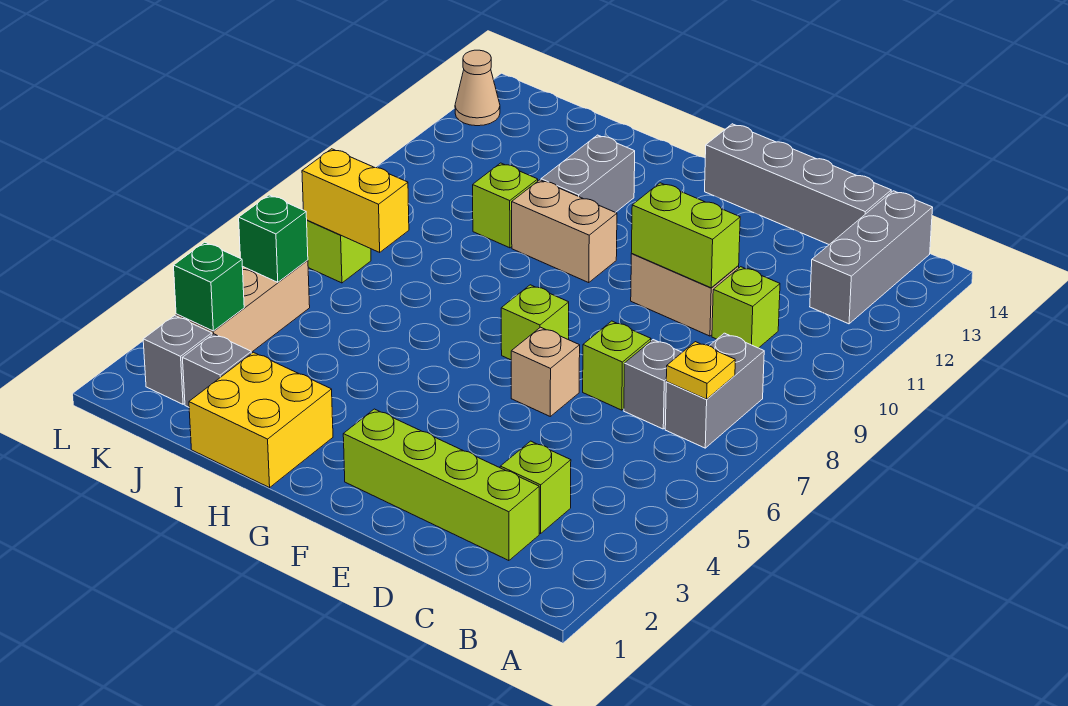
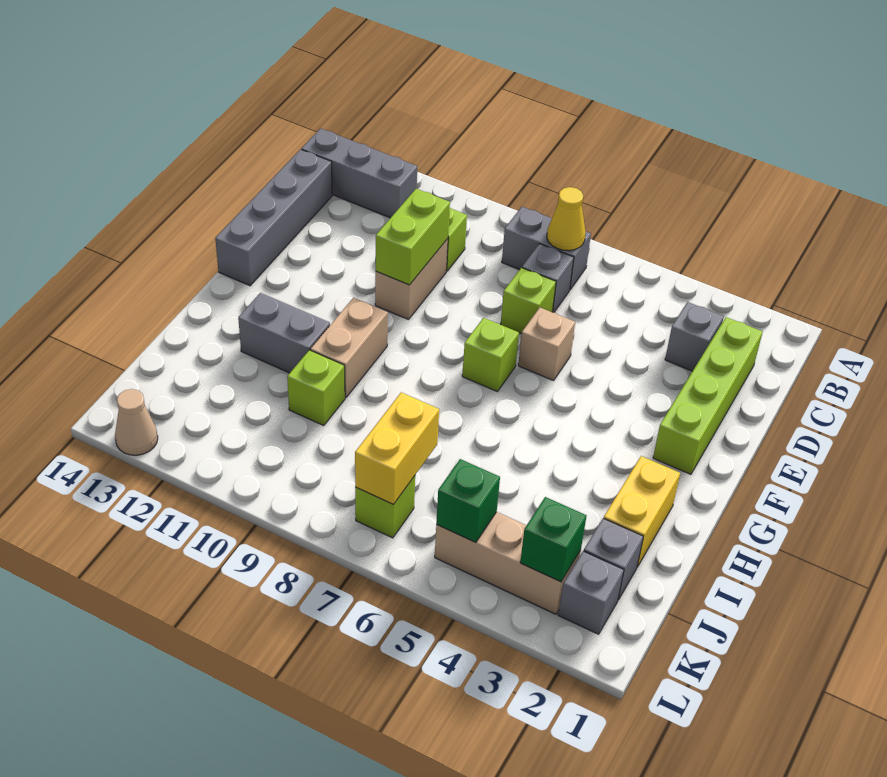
yellow plate B7 level 2 -> yellow cone B7 level 2
lime brick C3 level 1 -> grey brick C3 level 1
yellow brick H1:I2 level 1 -> yellow brick H2:I2 level 1

